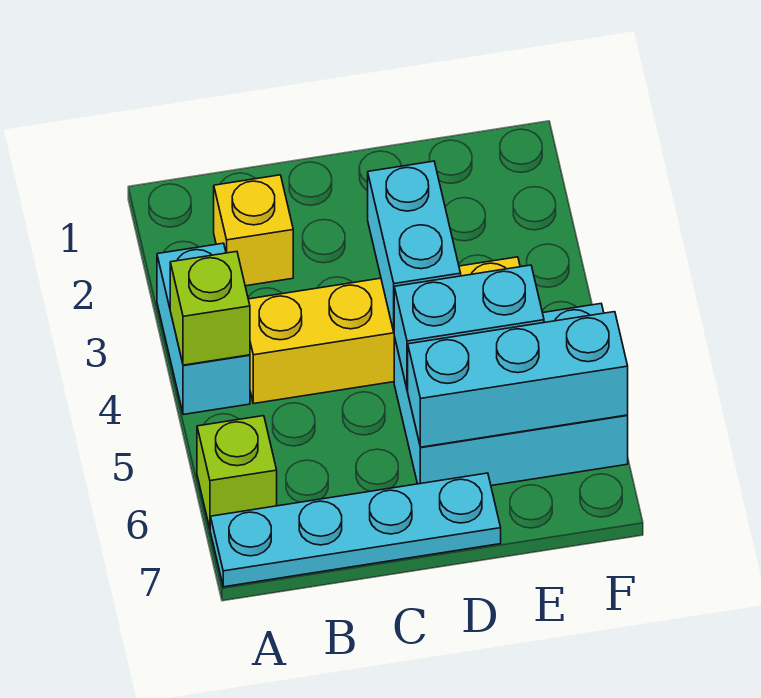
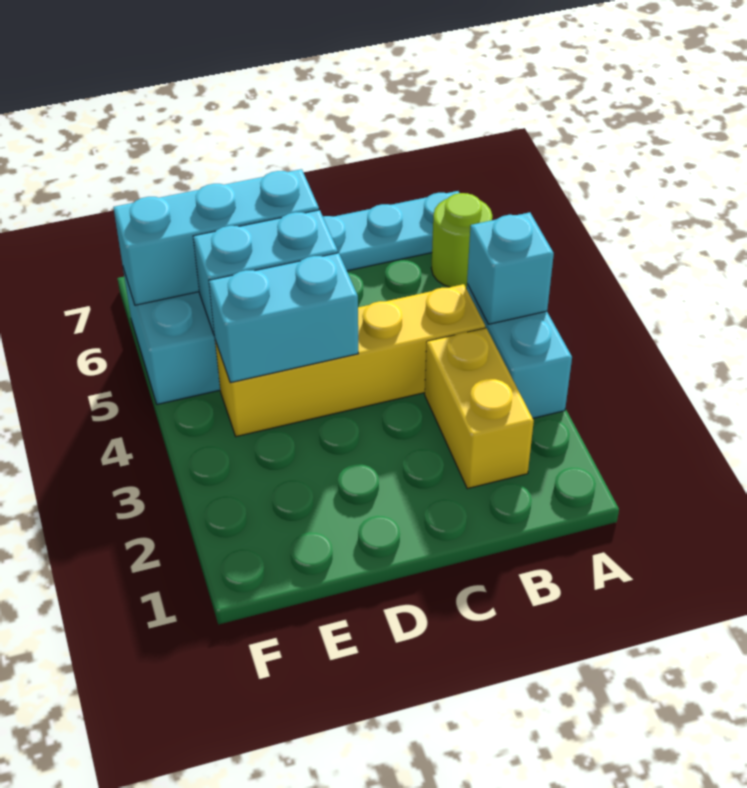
lime brick A4 level 2 -> cyan brick A4 level 2
lime brick A6 level 1 -> lime round brick A6 level 1
yellow brick B2 level 1 -> yellow brick B2:B3 level 1
cyan brick D3:D4 level 2 -> cyan brick D4:E4 level 2

